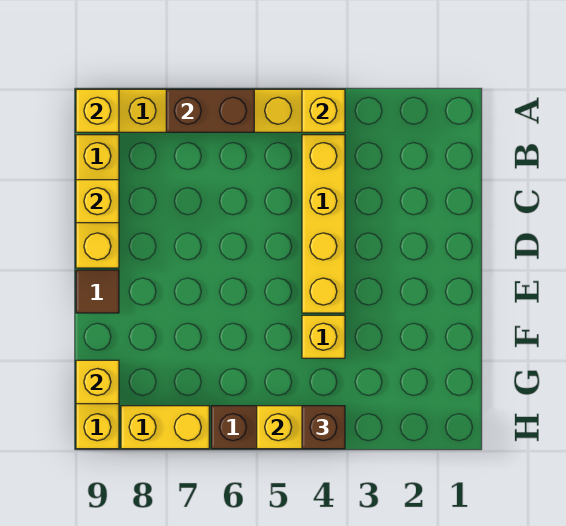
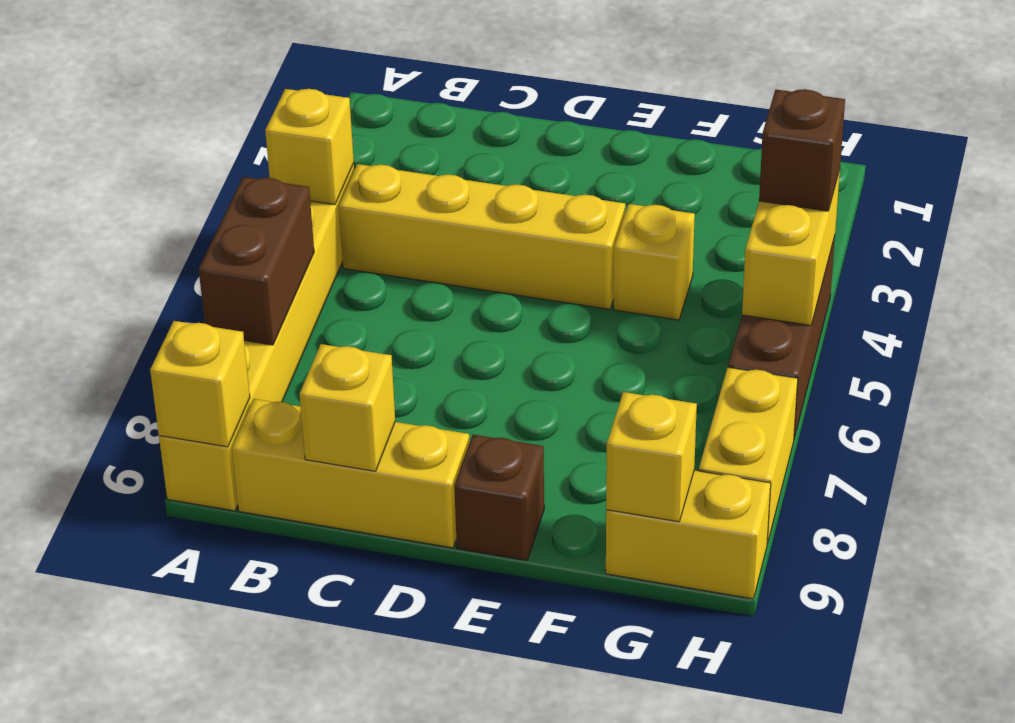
brown tile E9 level 1 -> brown brick E9 level 1

